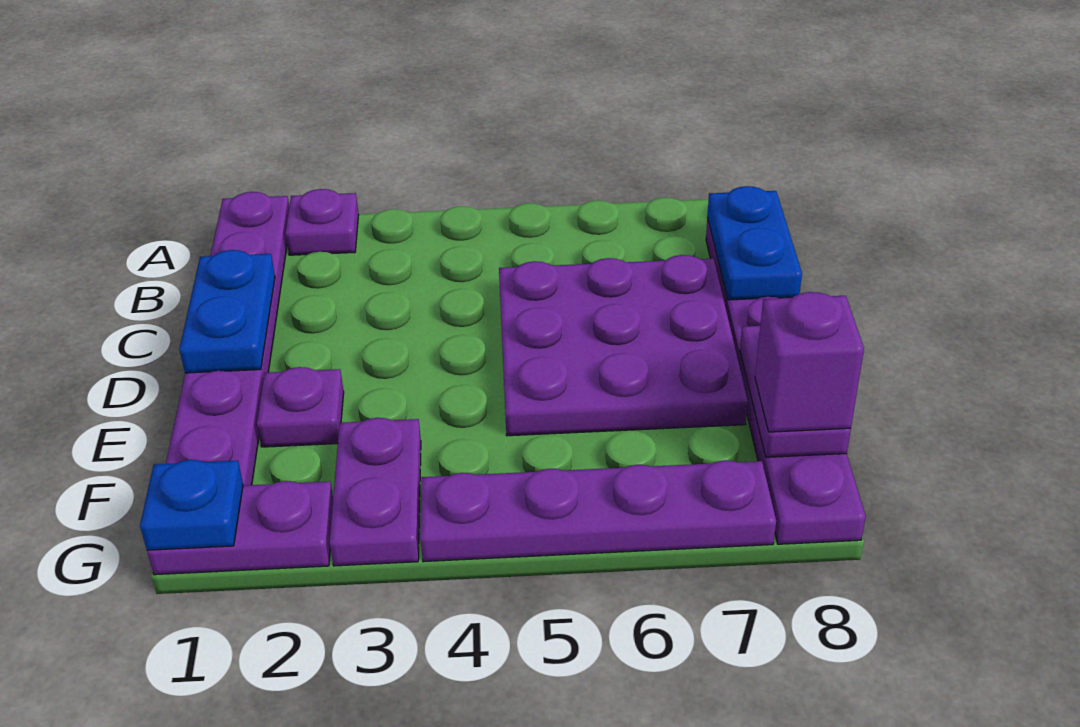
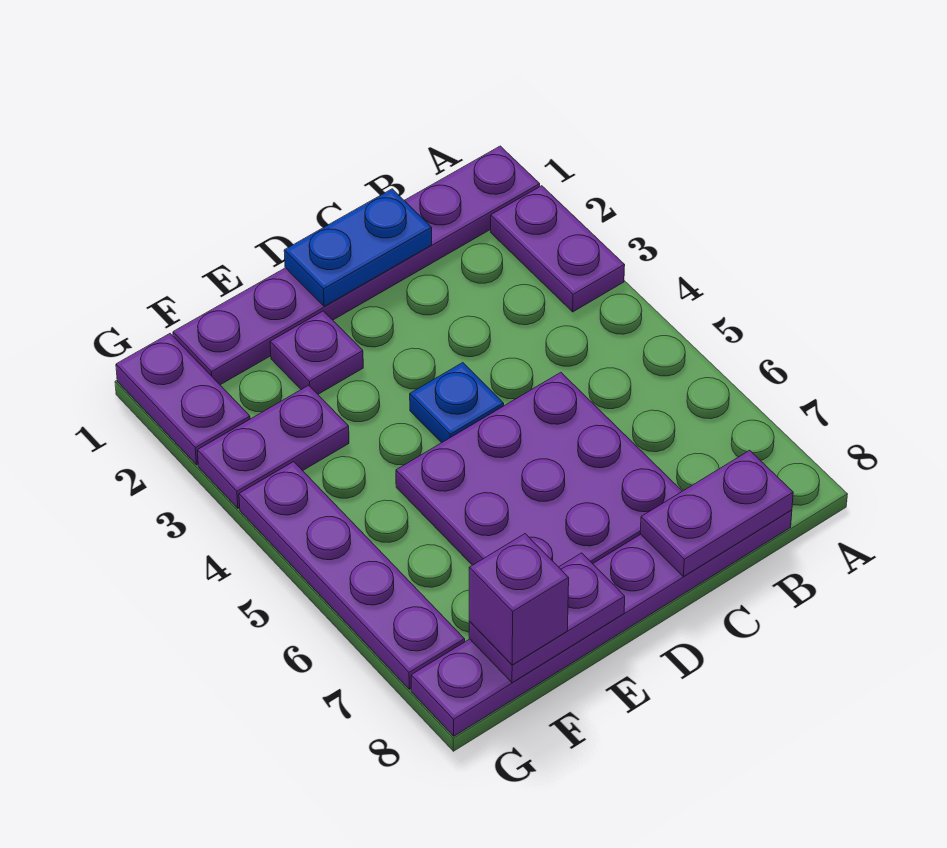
purple plate A2 level 1 -> purple plate A2:A3 level 1
blue plate B8:C8 level 2 -> purple plate B8:C8 level 2
blue plate G1 level 2 -> blue plate D4 level 1

